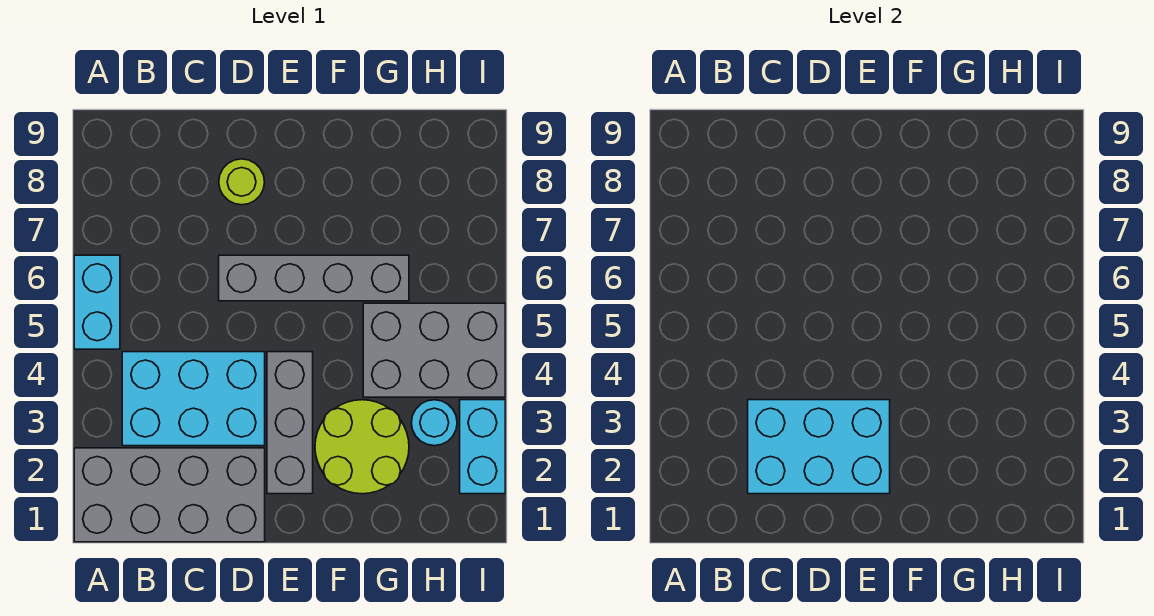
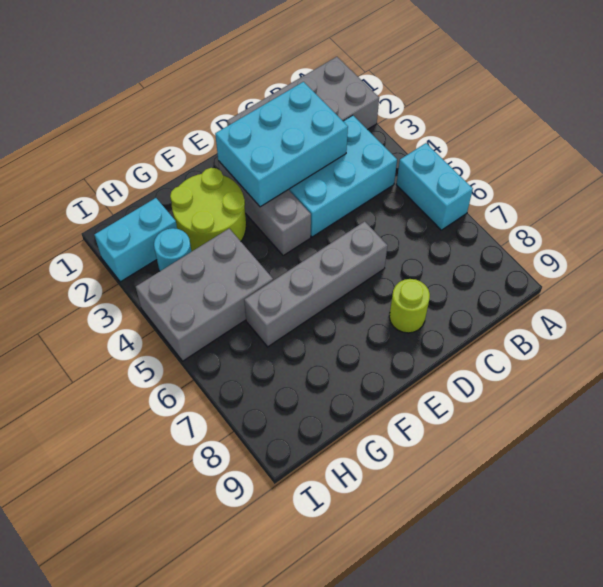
cyan brick I2:I3 level 1 -> cyan brick H2:I2 level 1

